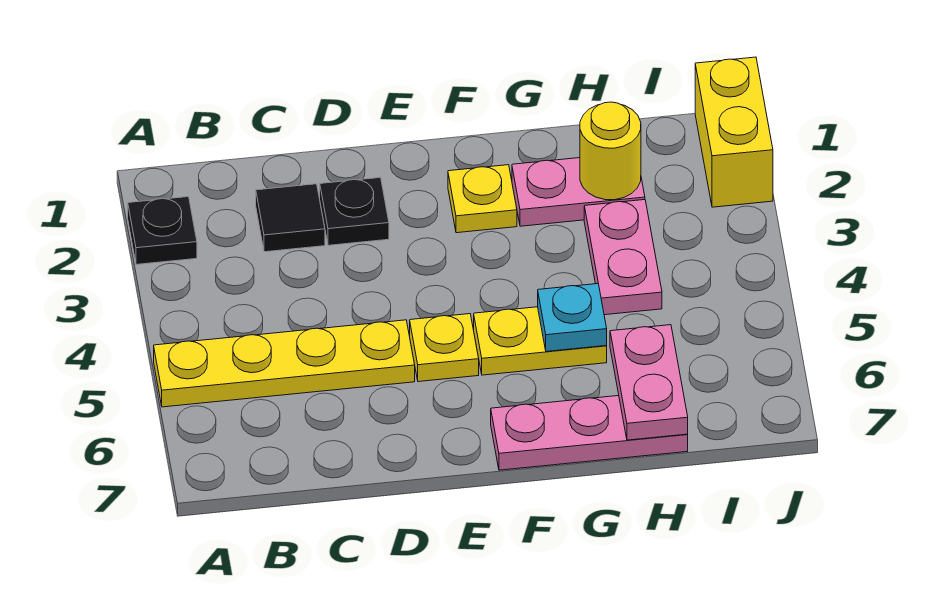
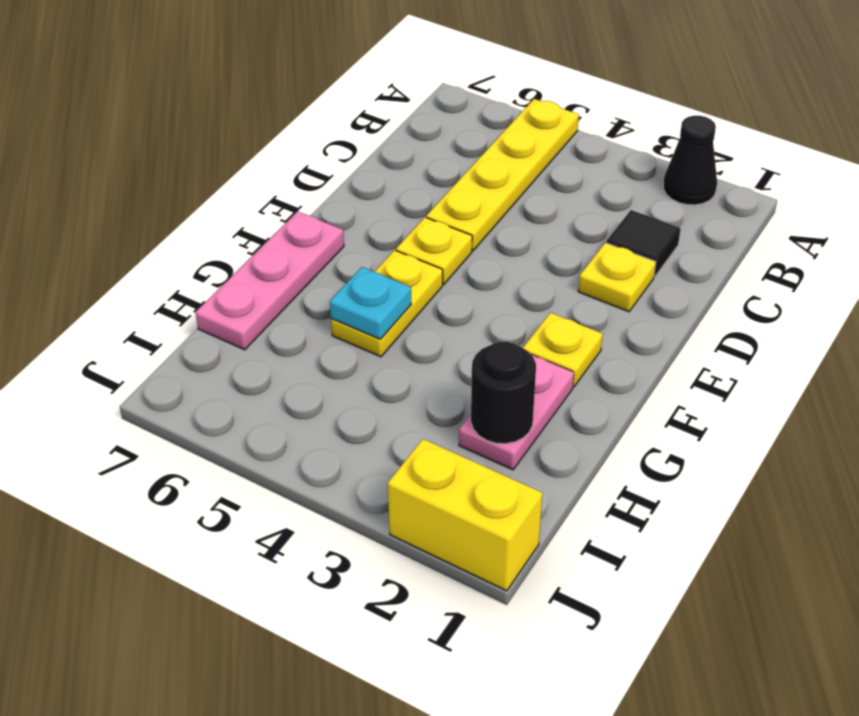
black plate A2 level 1 -> black cone A2 level 1
black plate D2 level 1 -> yellow plate D2 level 1
yellow round brick H2 level 2 -> black round brick H2 level 2
pink plate H3:H4 level 1 -> none
pink plate H6:H7 level 2 -> none

